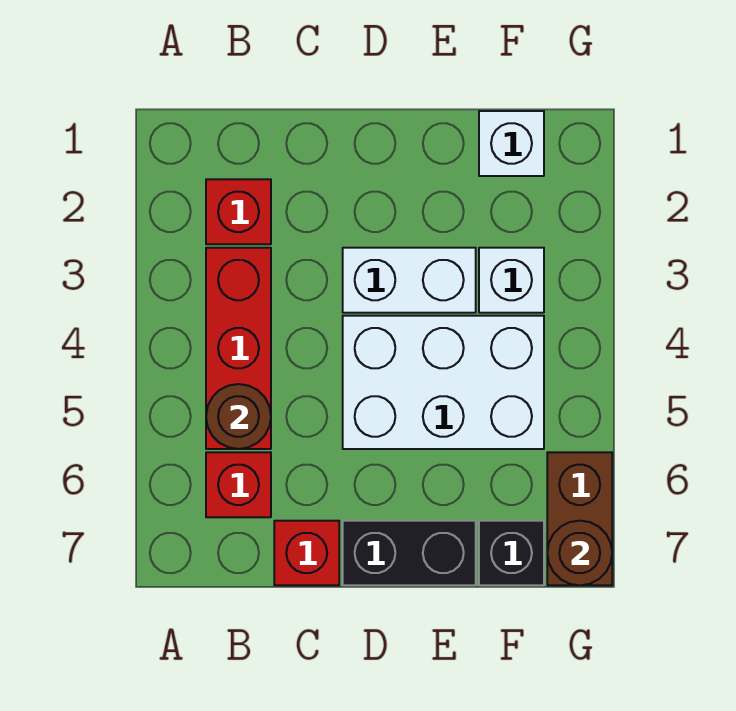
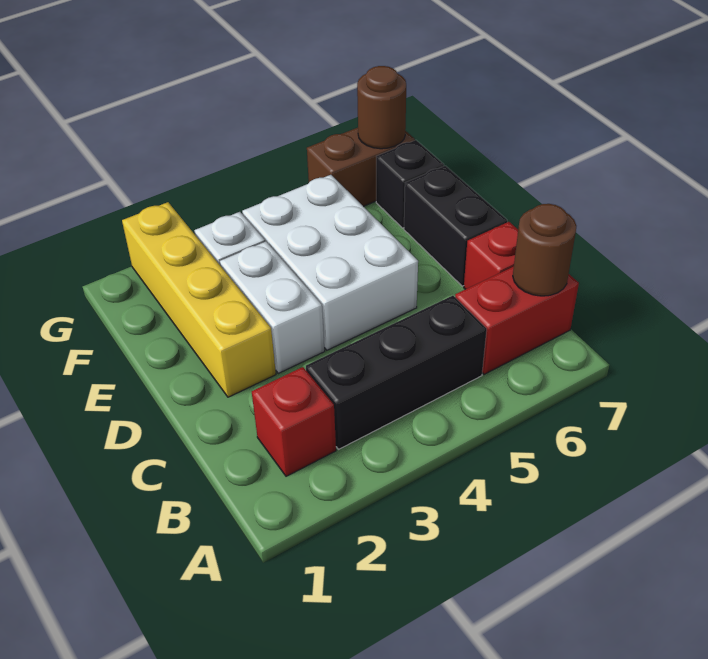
red brick B3:B5 level 1 -> black brick B3:B5 level 1
brown round brick B5 level 2 -> brown round brick B7 level 2
red brick B6 level 1 -> red brick B6:B7 level 1
none -> yellow brick D2:G2 level 1
white brick F1 level 1 -> none

